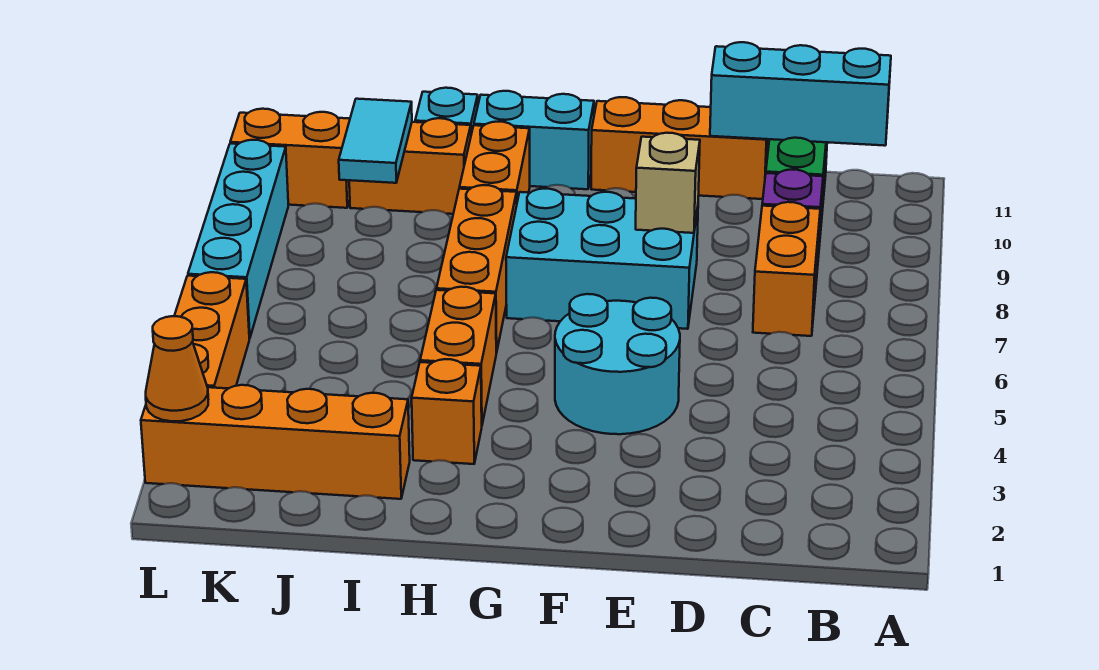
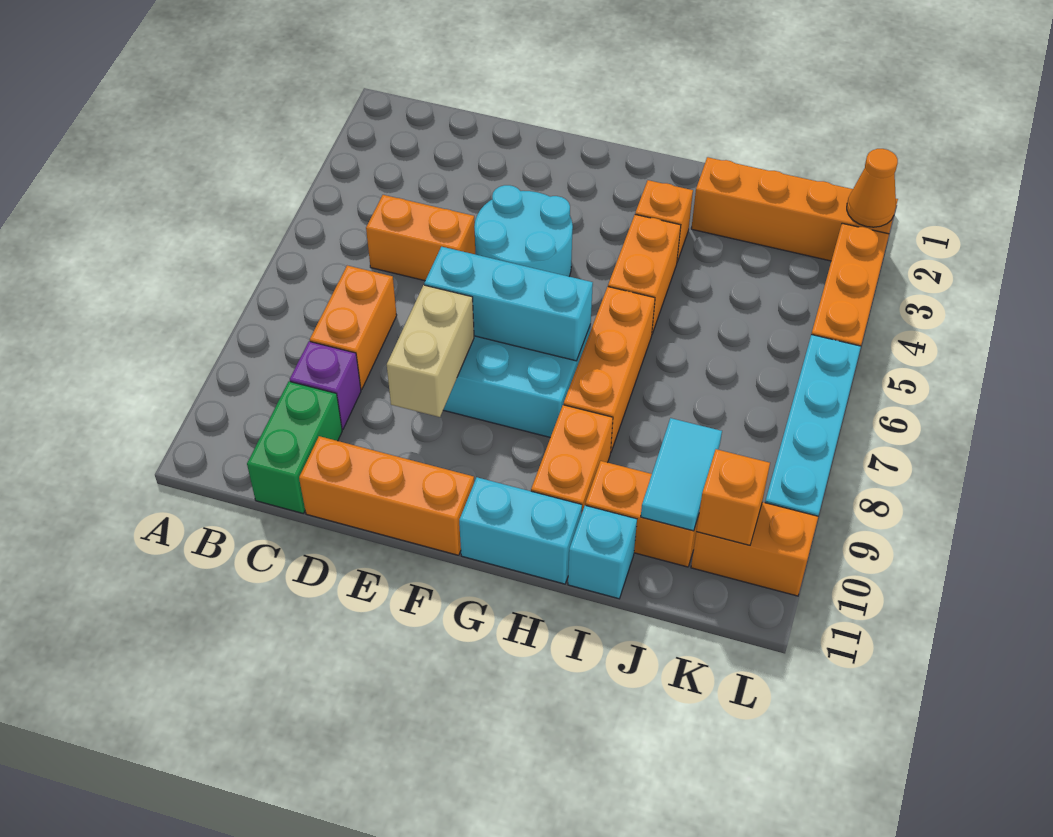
cyan brick B11:D11 level 2 -> cyan brick E7:G7 level 2
none -> orange brick C5:D5 level 1
tan brick E8 level 2 -> tan brick E8:E9 level 2
none -> orange brick K10 level 2

